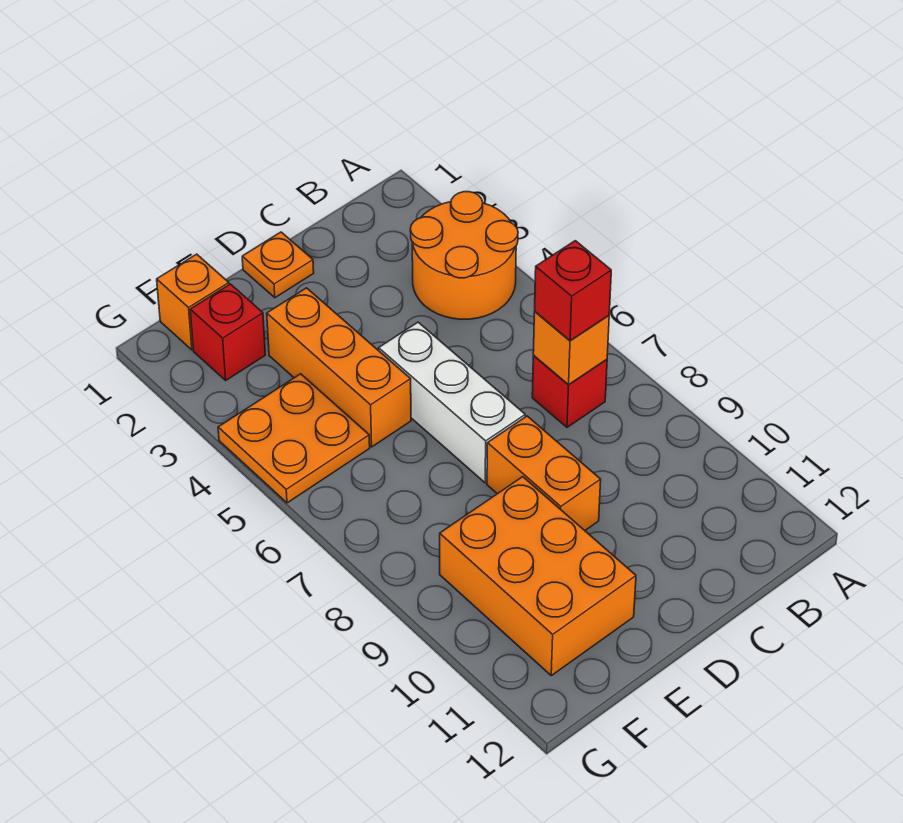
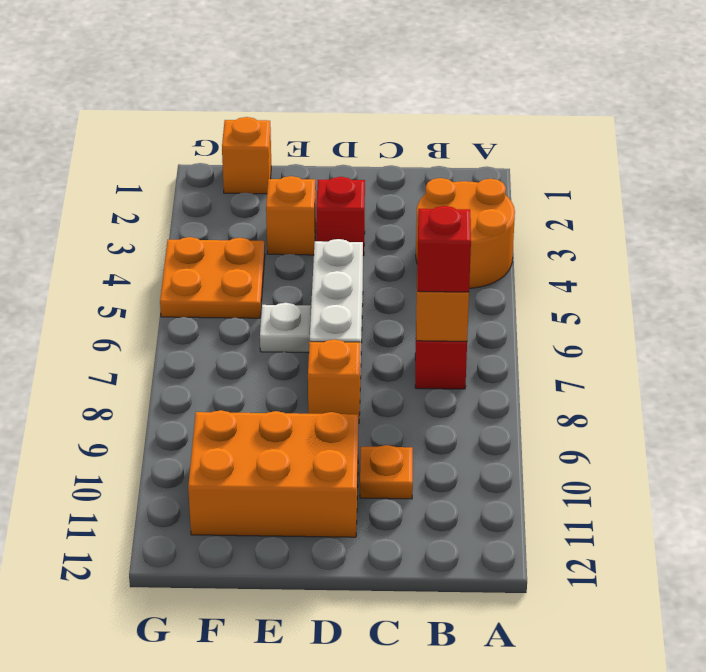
orange plate D1 level 1 -> orange plate C10 level 1
orange brick D8:D9 level 1 -> orange brick D8 level 1
orange brick E3:E5 level 1 -> orange brick E3 level 1
none -> white plate E6 level 1
orange brick E9:F11 level 1 -> orange brick D10:F11 level 1
red brick F2 level 1 -> red brick D3 level 1

